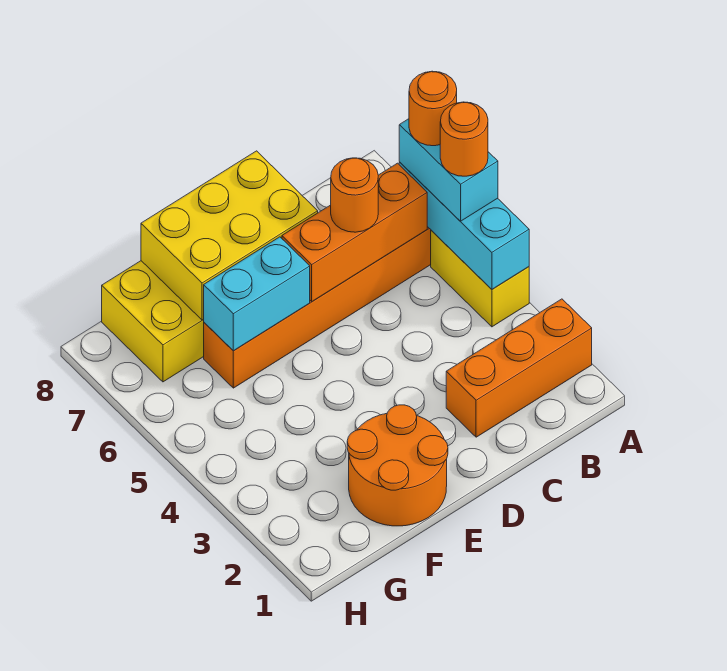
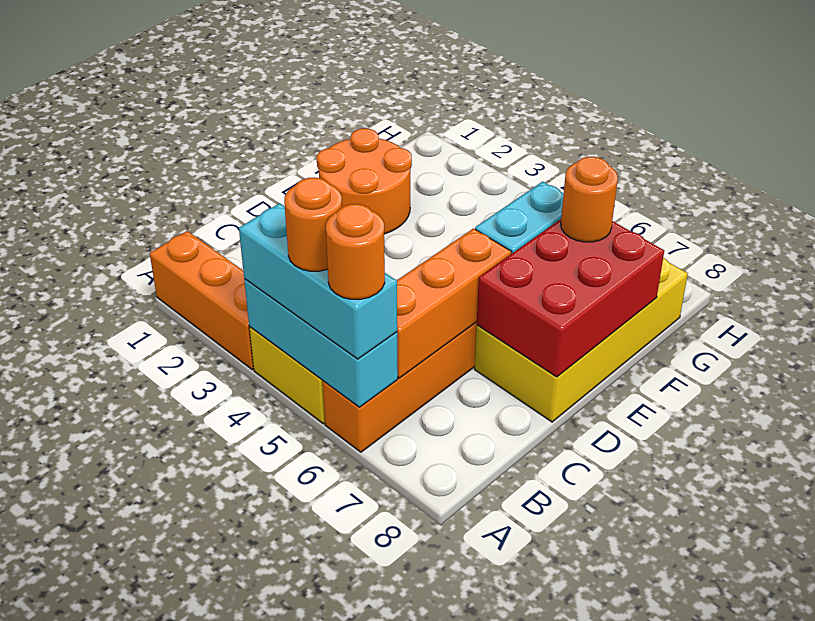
orange brick A2:C2 level 1 -> orange brick A1:A3 level 1
cyan brick A5:A6 level 3 -> cyan brick A4:A6 level 3
orange round brick C6 level 3 -> orange round brick F7 level 3
yellow brick D7:F8 level 2 -> red brick D7:F8 level 2

